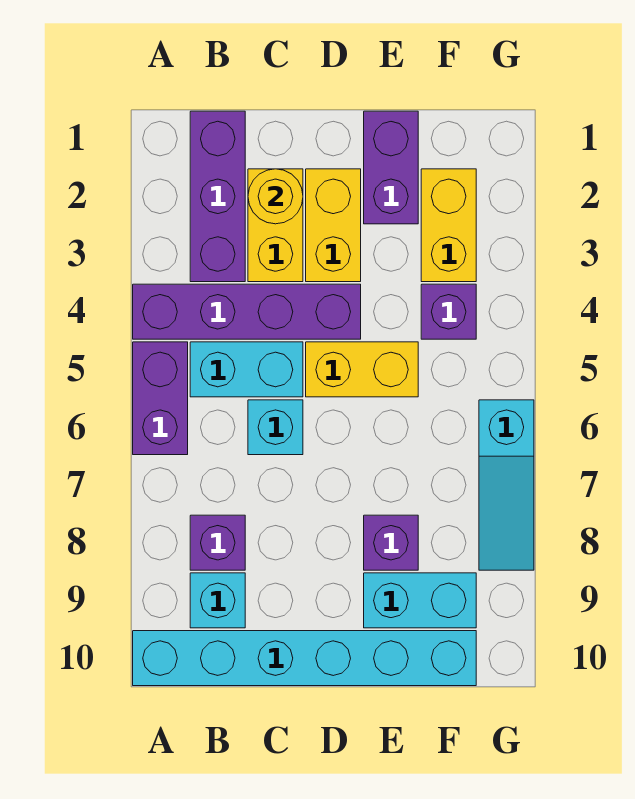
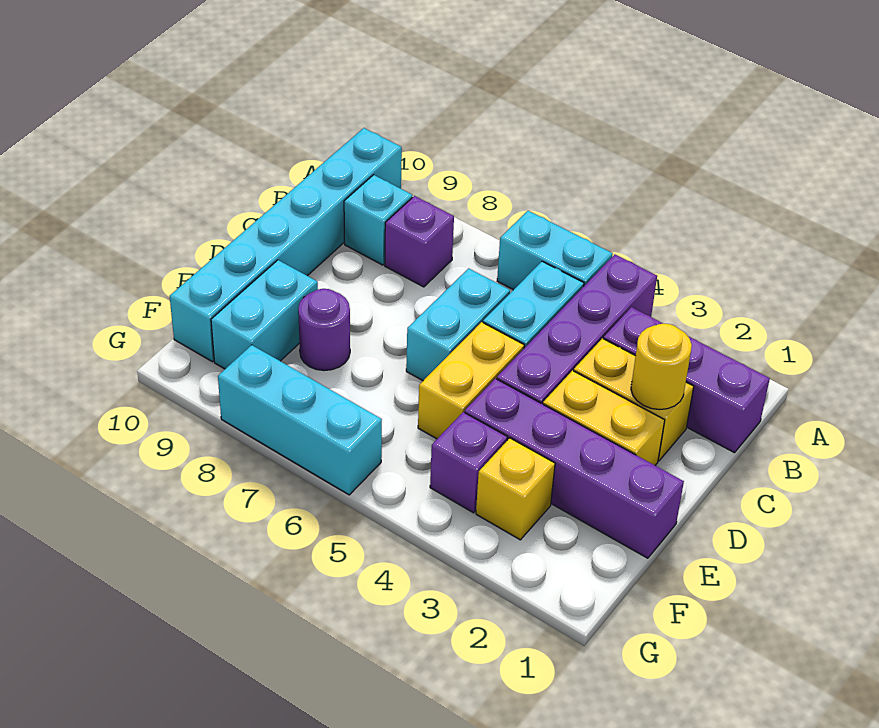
purple brick A5:A6 level 1 -> cyan brick A5:A6 level 1
cyan brick C6 level 1 -> cyan brick C6:D6 level 1
purple brick E1:E2 level 1 -> purple brick E1:E4 level 1
purple brick E8 level 1 -> purple round brick E8 level 1
yellow brick F2:F3 level 1 -> yellow brick F3 level 1
cyan slope G6:G8 level 1 top 6 -> cyan brick G6:G8 level 1

